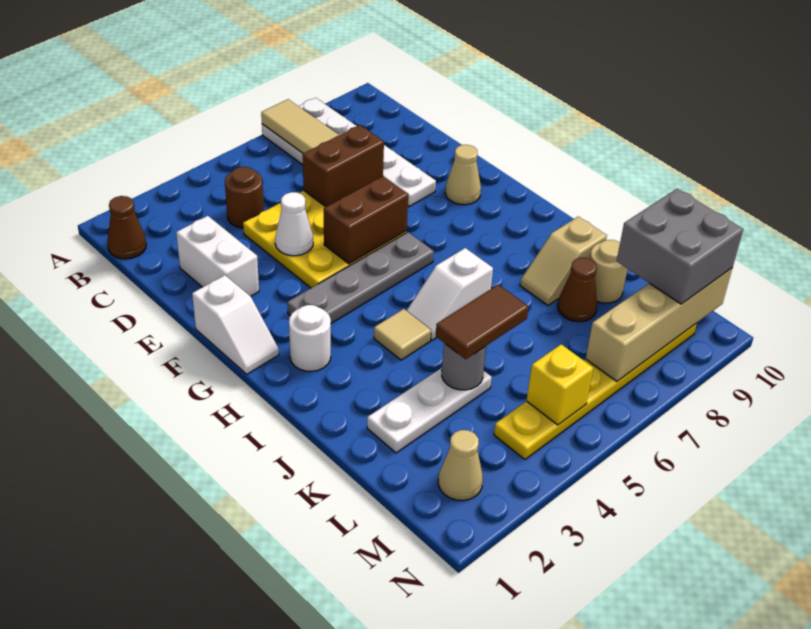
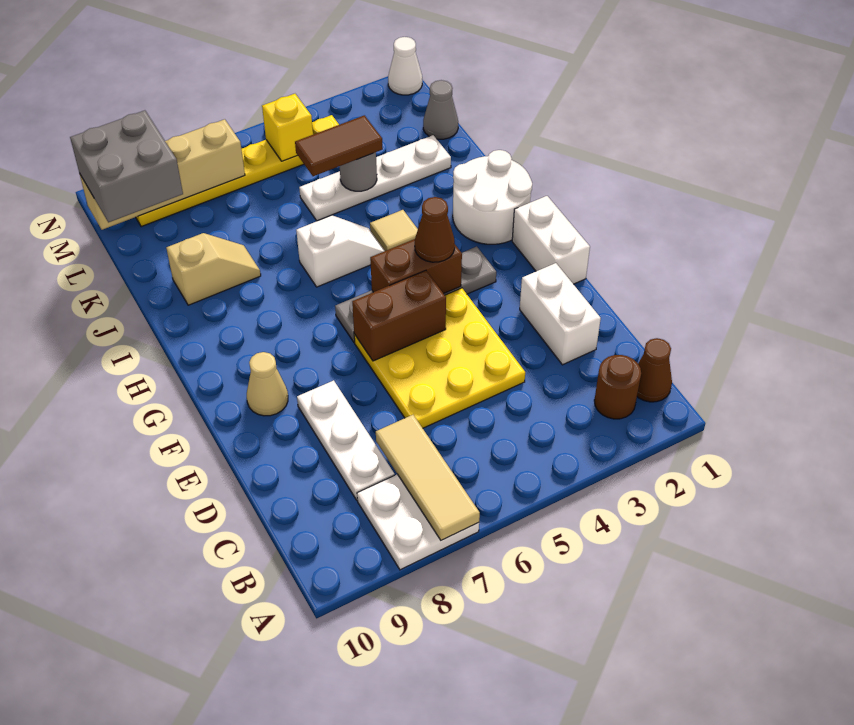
brown round brick C4 level 1 -> brown round brick B2 level 1
brown brick D6:D7 level 2 -> brown brick G4:G5 level 2
white cone E4 level 2 -> white cone N1 level 1
white slope F1:G1 level 1 top F -> white brick F1:G1 level 1
white round brick H2 level 1 -> white round brick H1:I2 level 1
white plate K2:K4 level 1 -> white plate K2:K5 level 1
brown cone K8 level 1 -> brown cone G4 level 3
tan round brick K9 level 1 -> none
none -> grey cone L1 level 1
tan cone M2 level 1 -> none

